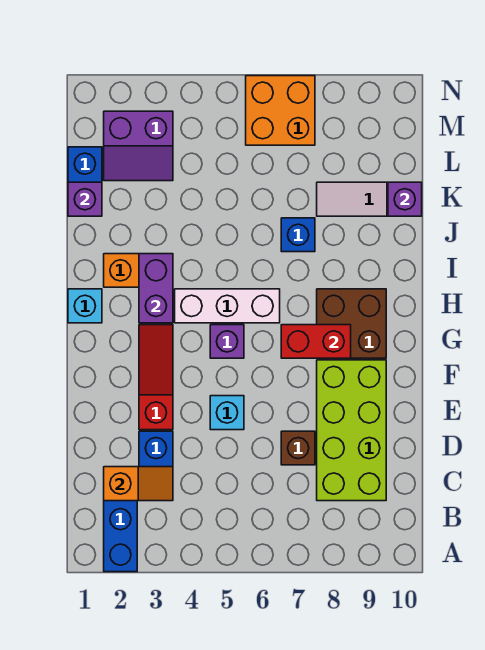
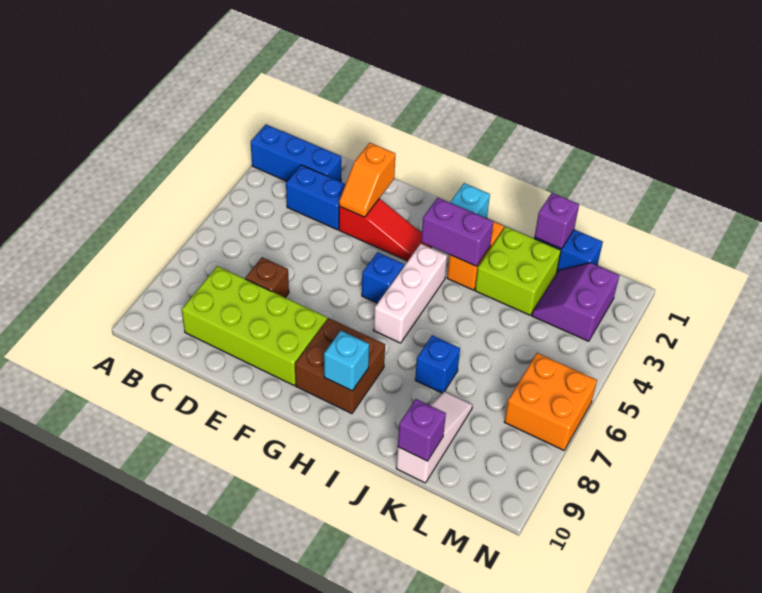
orange slope C2:C3 level 2 top 2 -> orange slope E2:E3 level 2 top 2
cyan brick E5 level 1 -> cyan brick H9 level 2
purple brick G5 level 1 -> blue brick G5 level 1
red brick G7:G8 level 2 -> none
none -> lime brick J2:K3 level 1

